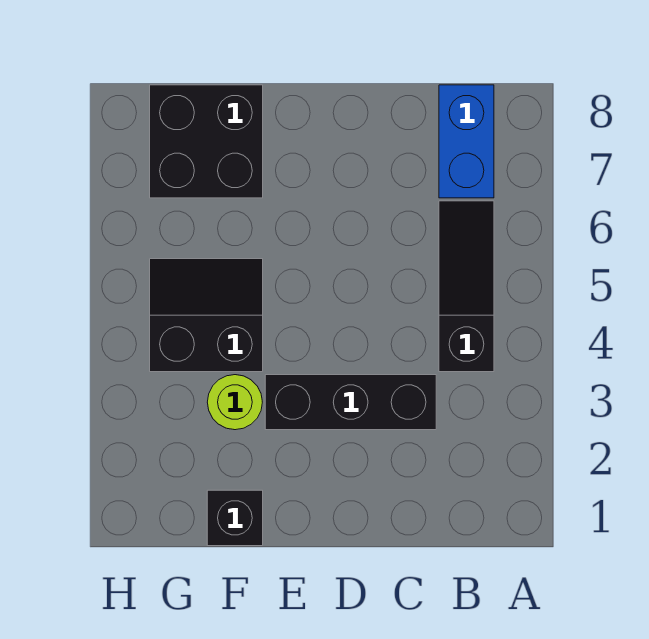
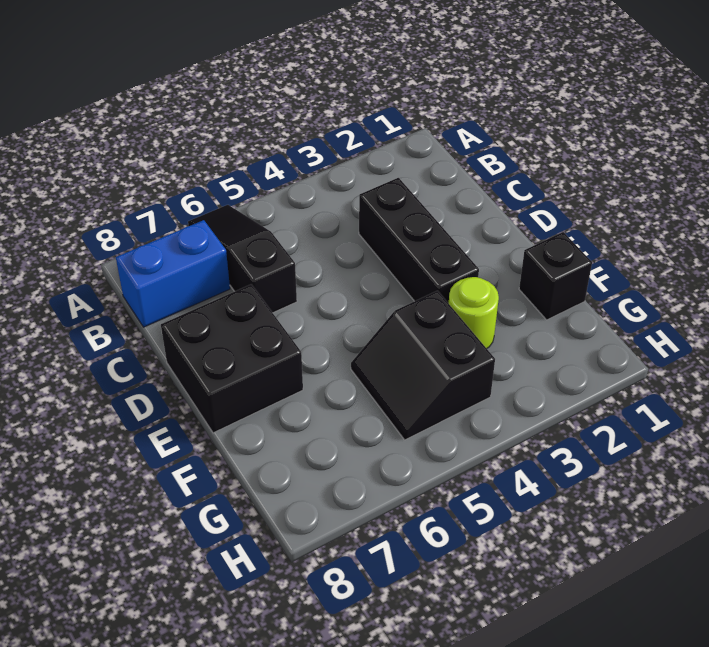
black slope B4:B6 level 1 top 4 -> black slope A6:C6 level 1 top C
black brick F7:G8 level 1 -> black brick D7:E8 level 1

